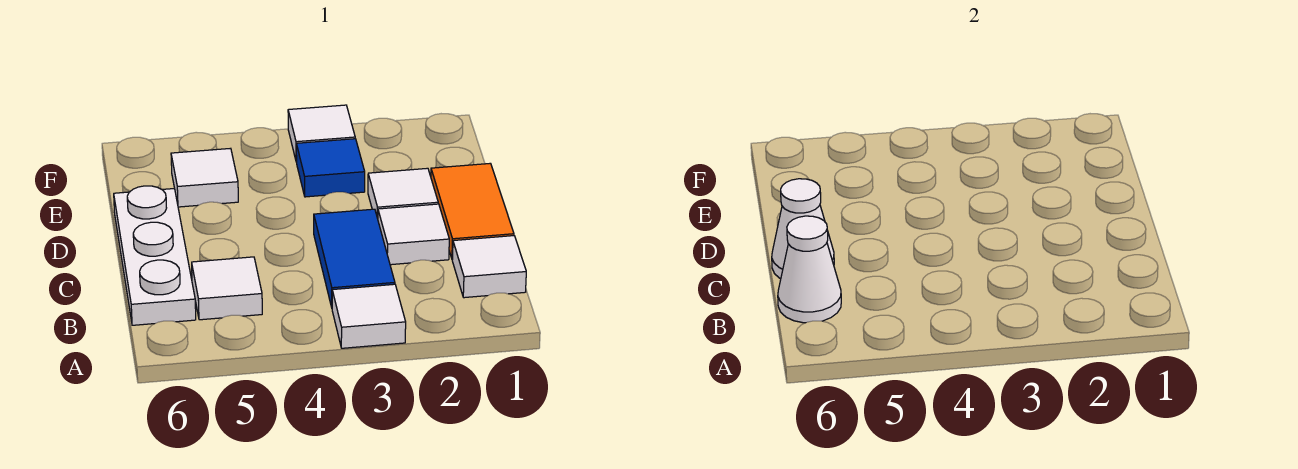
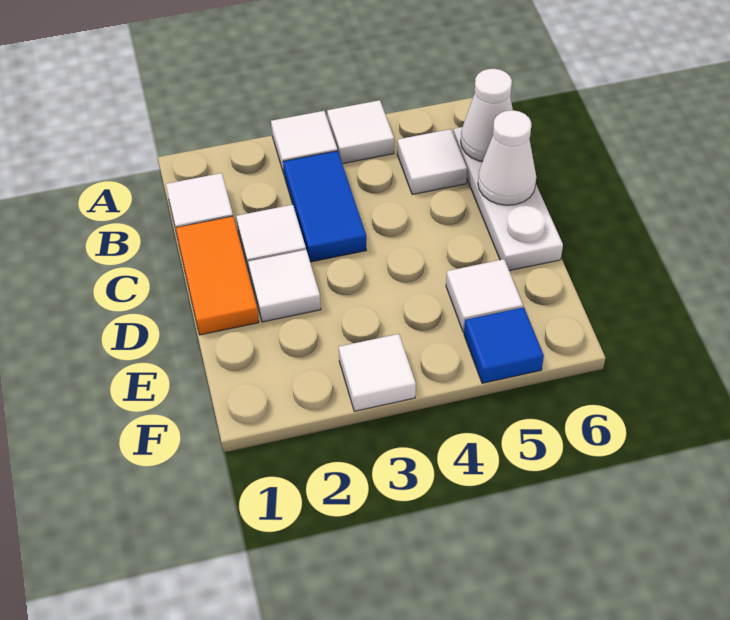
none -> white tile A4 level 1
blue tile E3 level 1 -> blue tile F5 level 1

